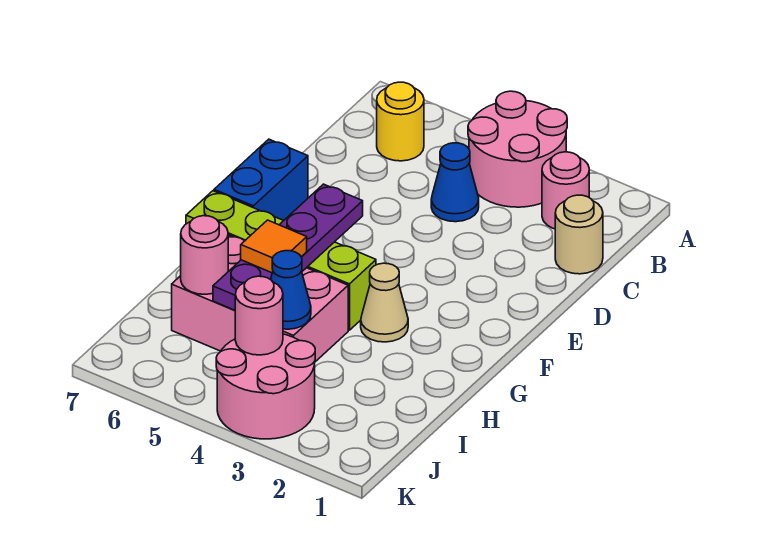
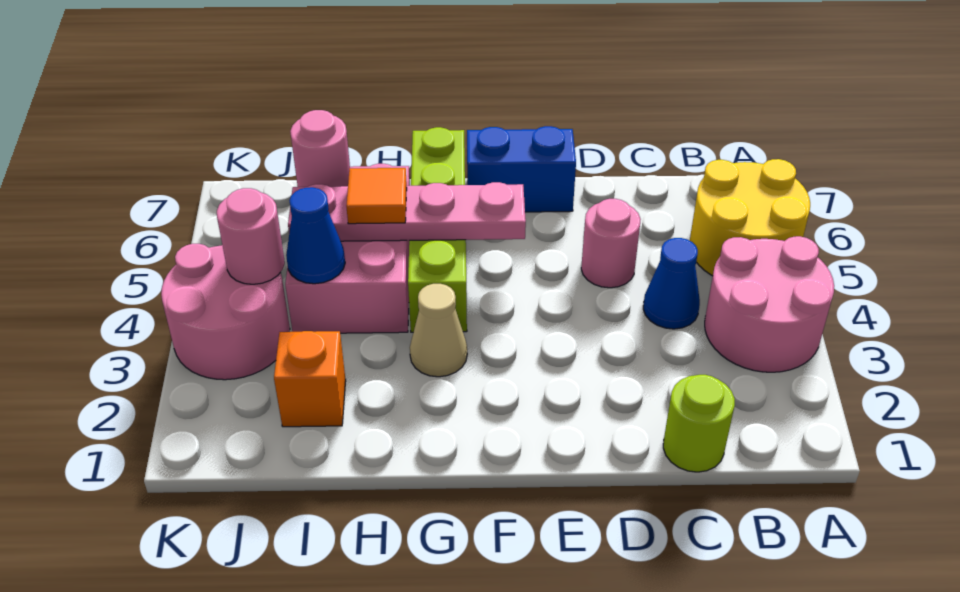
pink round brick B2 level 1 -> pink round brick D5 level 1
yellow round brick B6 level 1 -> yellow round brick A5:B6 level 1
tan round brick C1 level 1 -> lime round brick C1 level 1
purple plate F5:I5 level 2 -> pink plate F5:I5 level 2
none -> orange brick I2 level 1

